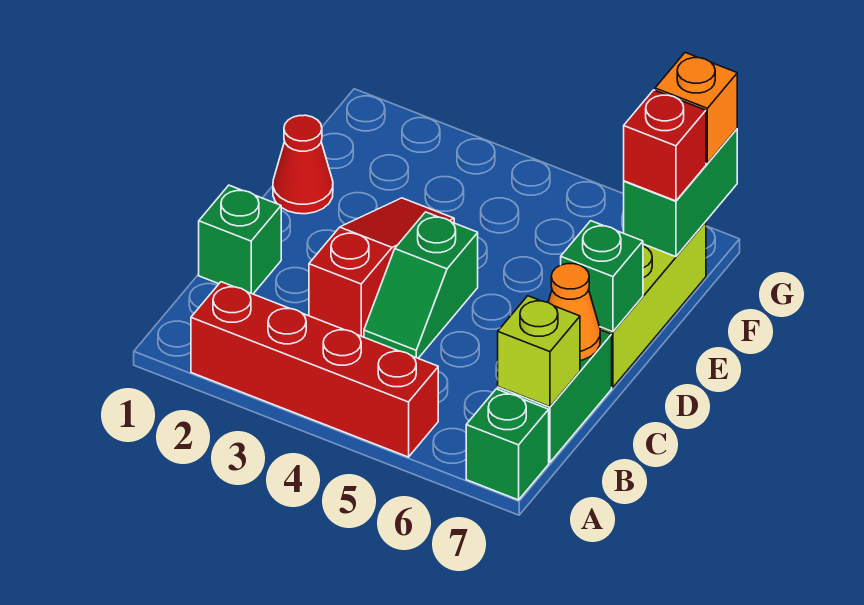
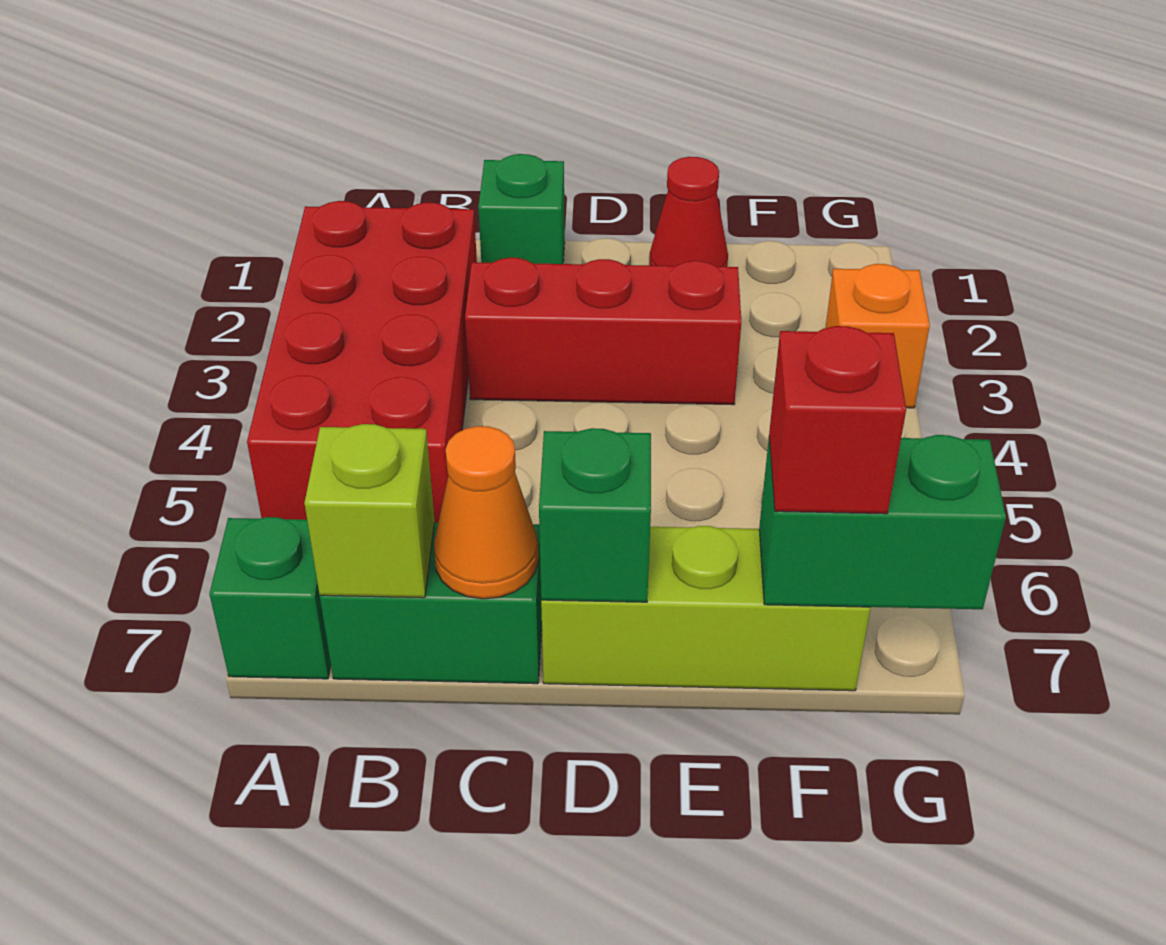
red brick A2:A5 level 1 -> red brick A2:B5 level 1
red slope C3:E3 level 1 top C -> red brick C3:E3 level 1
green slope C4:D4 level 1 top D -> none
orange brick G7 level 3 -> orange brick G3 level 1

